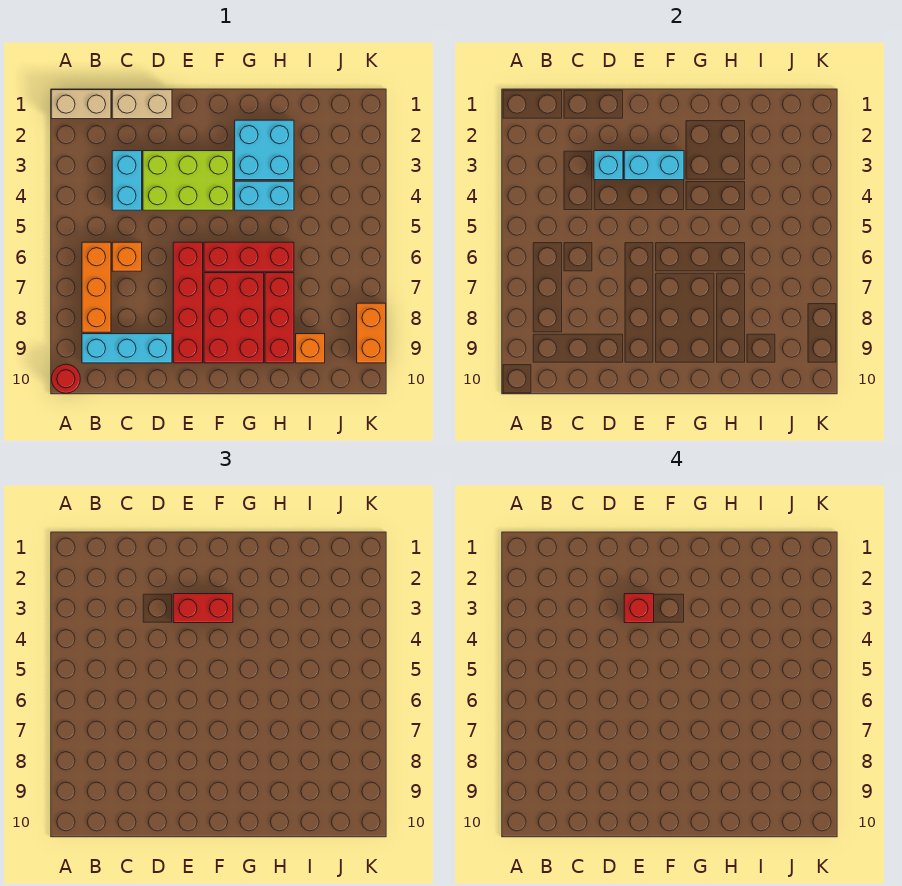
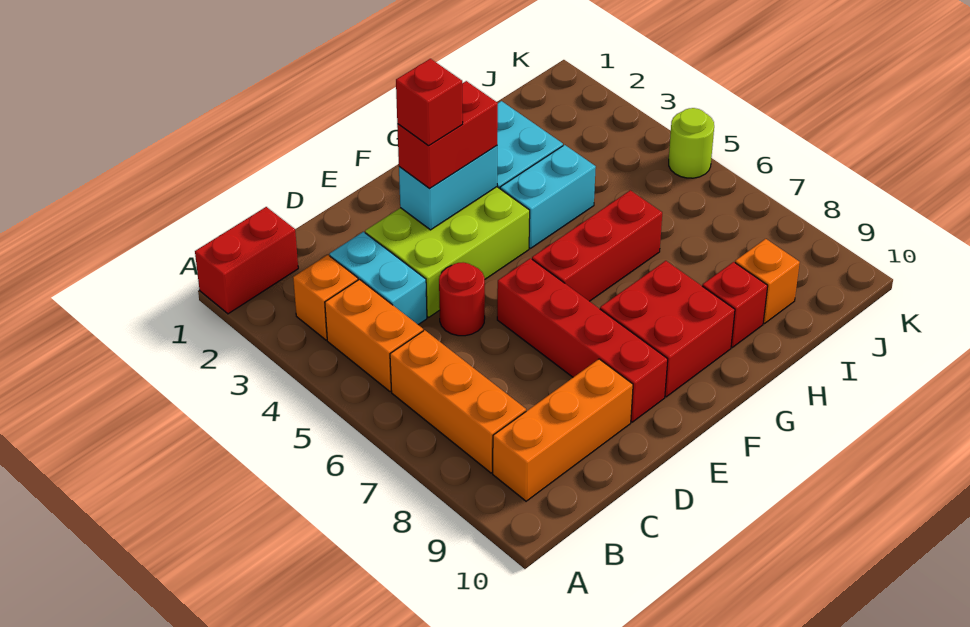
tan brick A1:B1 level 1 -> red brick A1:B1 level 1
red round brick A10 level 1 -> red round brick D5 level 1
cyan brick B9:D9 level 1 -> orange brick B9:D9 level 1
tan brick C1:D1 level 1 -> none
orange brick C6 level 1 -> orange brick B3 level 1
cyan brick D3 level 2 -> none
red brick F7:G9 level 1 -> red brick F8:G9 level 1
red brick H7:H9 level 1 -> red brick H9 level 1
none -> lime round brick K5 level 1
orange brick K8:K9 level 1 -> orange brick B4:B5 level 1

